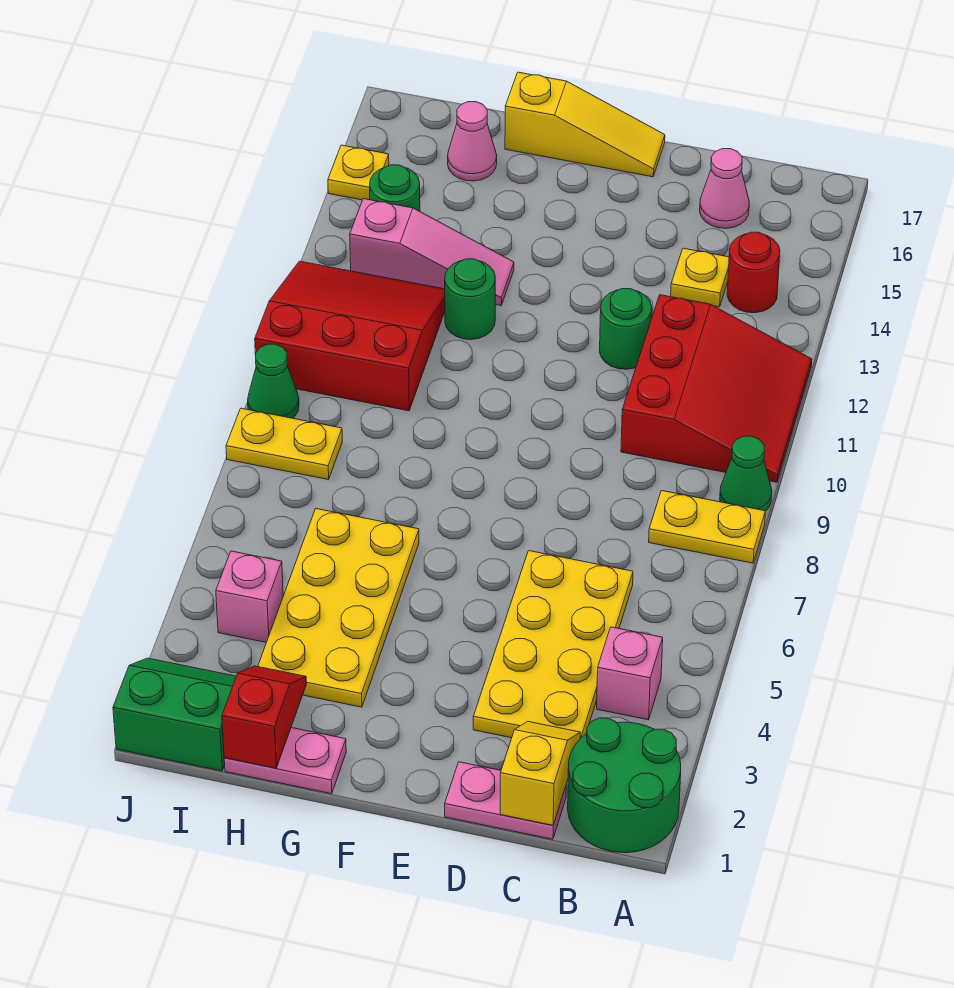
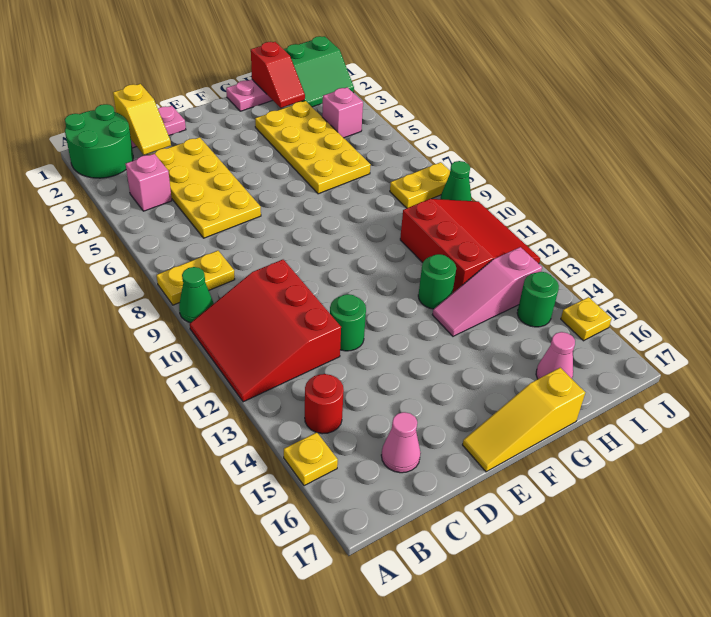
yellow plate C14 level 1 -> yellow plate A15 level 1
red slope H10:J12 level 1 top 10 -> red slope H10:J12 level 1 top H

